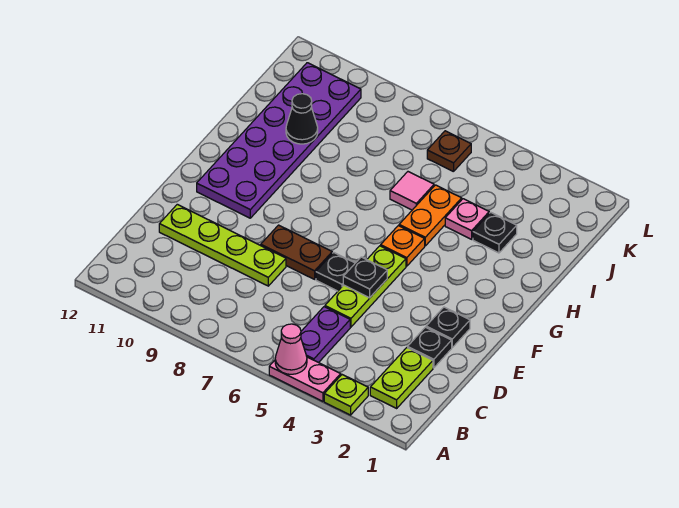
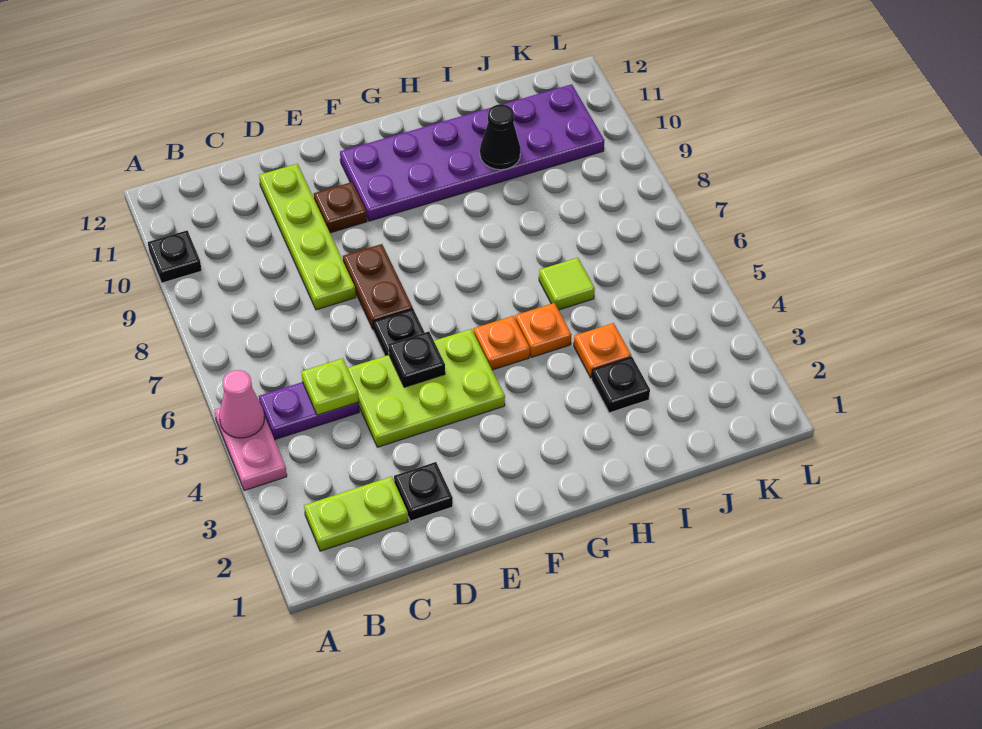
lime plate A3 level 1 -> lime plate C5 level 2
lime plate D5:F5 level 1 -> lime plate D4:F5 level 1
black plate E2 level 1 -> black plate A10 level 1
orange plate H5:I5 level 1 -> orange plate H5 level 1
pink plate I4 level 1 -> orange plate I4 level 1
pink tile I6 level 1 -> lime tile I6 level 1
brown plate K6 level 1 -> brown plate E10 level 1

